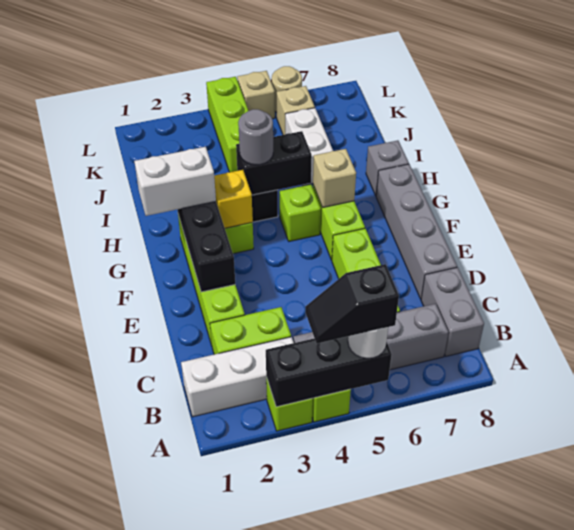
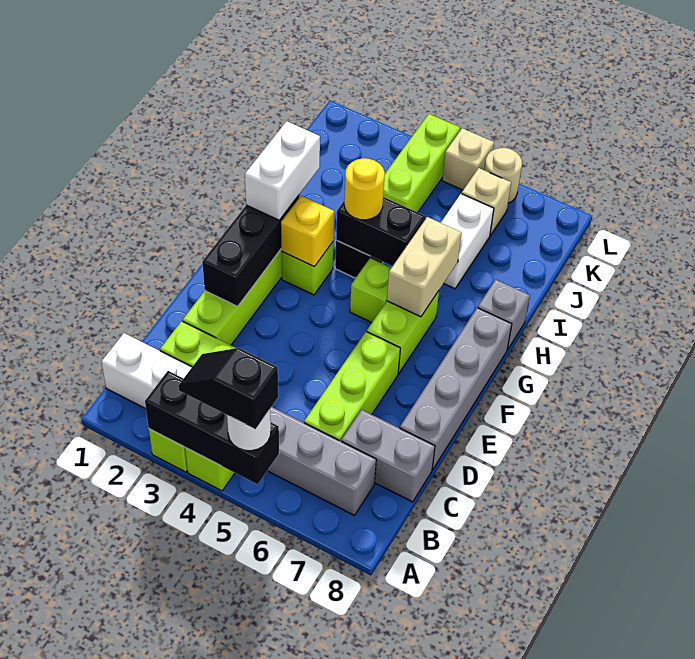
grey brick B8:C8 level 1 -> grey brick C7:C8 level 1
white brick G1:G2 level 3 -> white brick G2:H2 level 3
tan brick G6 level 2 -> tan brick G6:H6 level 2
grey round brick H4 level 3 -> yellow round brick H4 level 3

